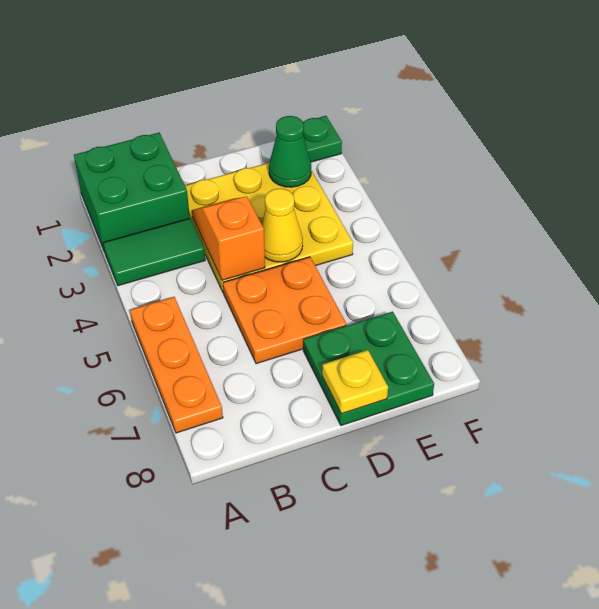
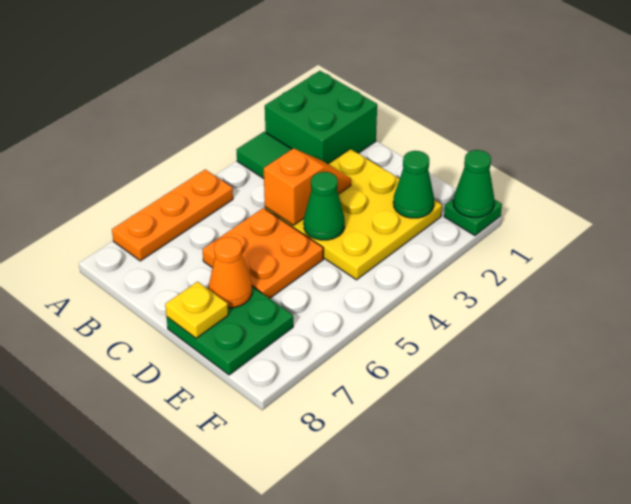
yellow cone D4 level 2 -> green cone D4 level 2
none -> orange cone D7 level 2
none -> green cone F1 level 2

